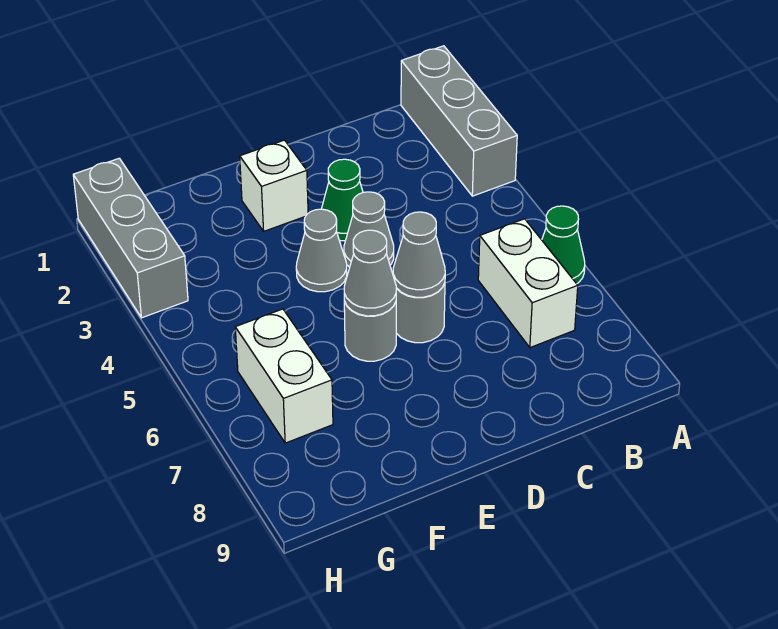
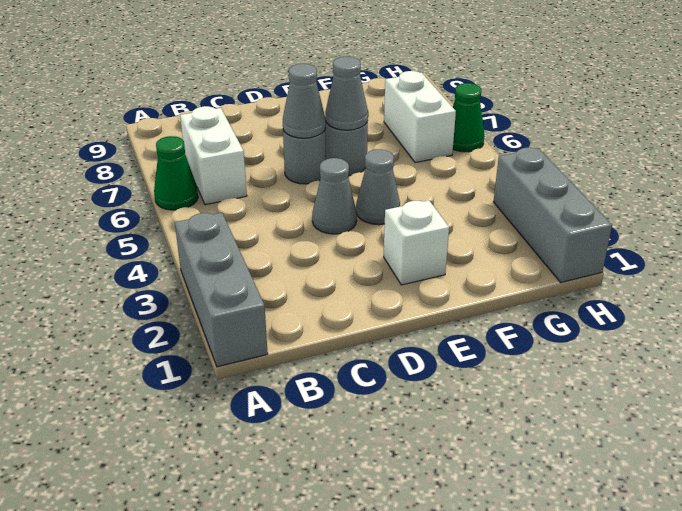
green cone D3 level 1 -> green cone H6 level 1

